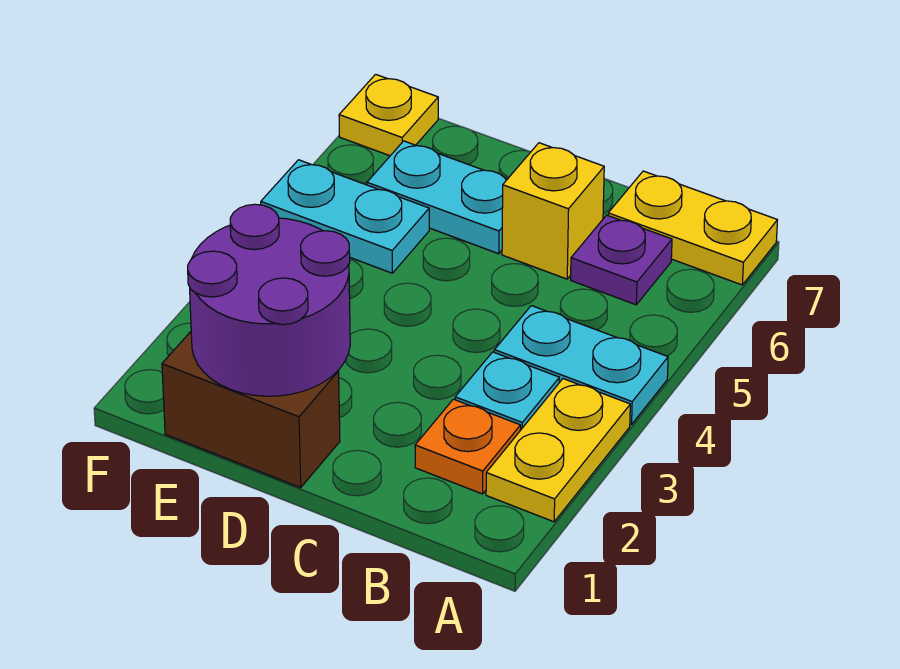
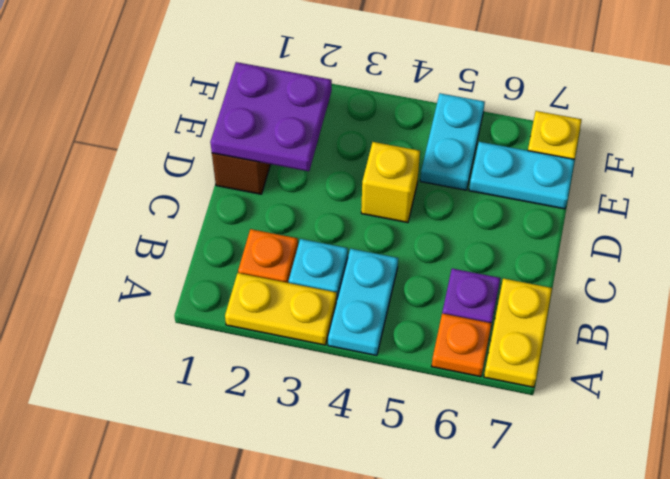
none -> orange plate A6 level 1
yellow brick C6 level 1 -> yellow brick D4 level 1
purple round brick D1:E2 level 2 -> purple plate D1:E2 level 2
cyan plate D6:E6 level 1 -> cyan plate E6:E7 level 1

